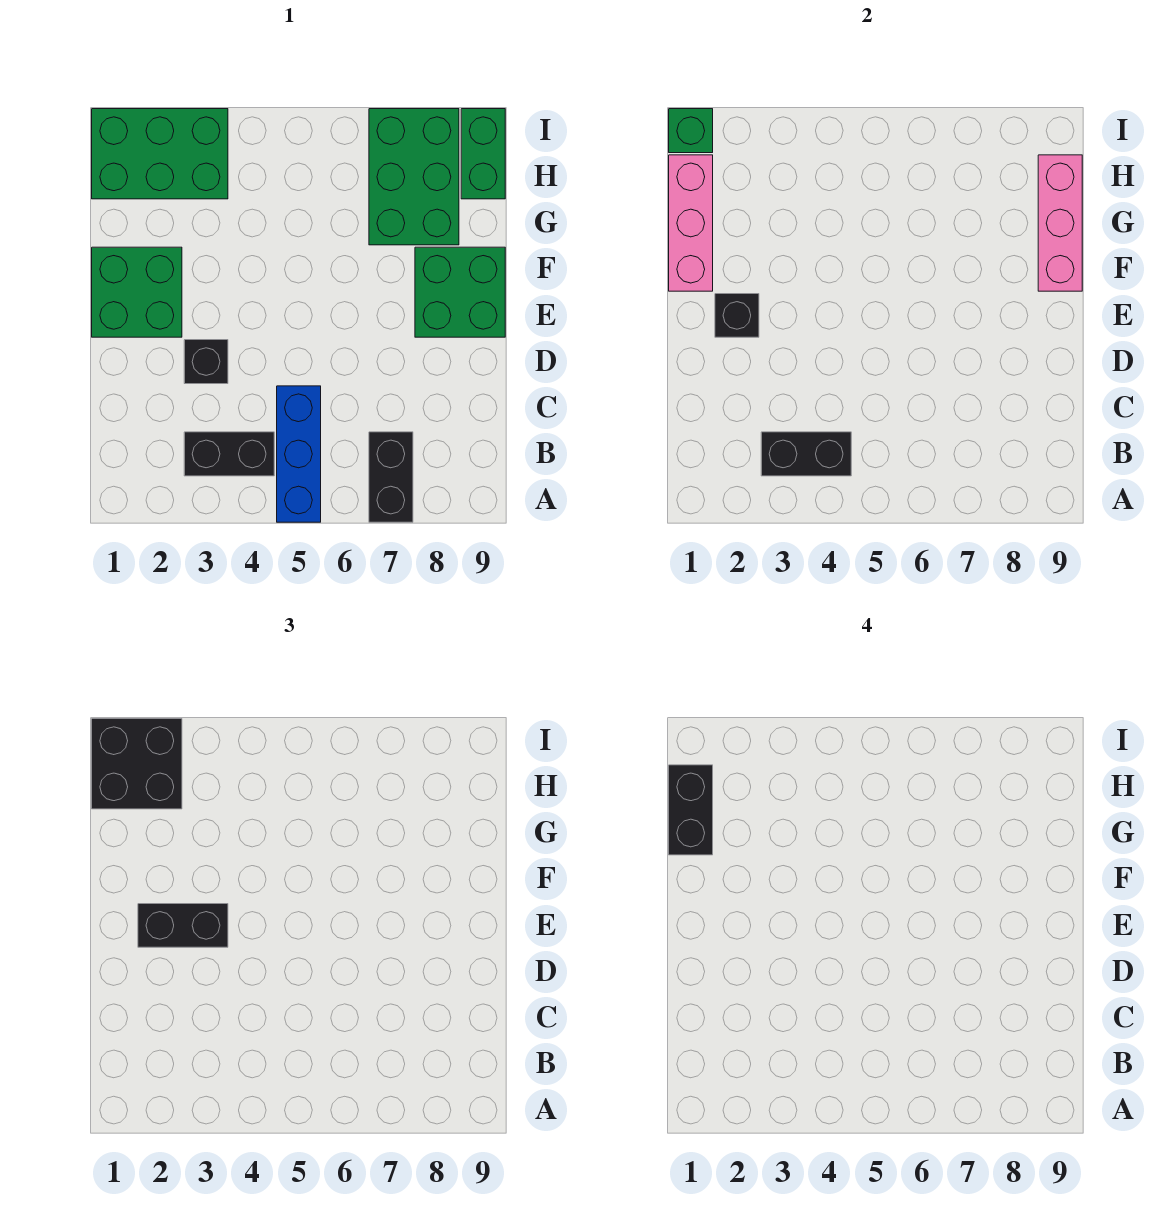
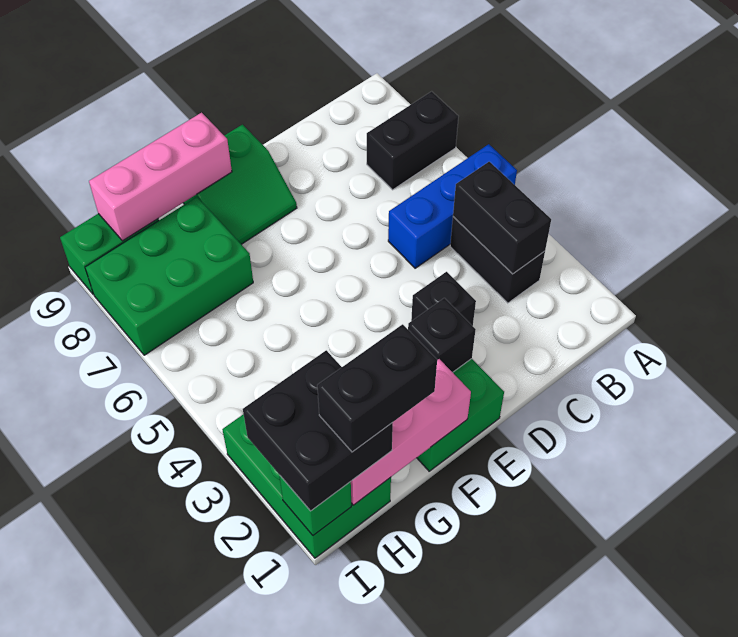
black brick E2:E3 level 3 -> none
green brick E8:F9 level 1 -> green slope E8:F9 level 1 top 9

